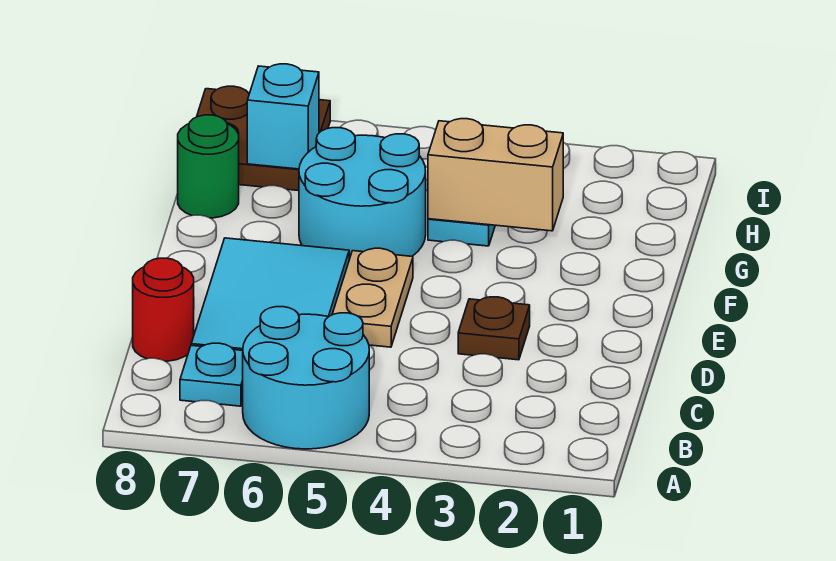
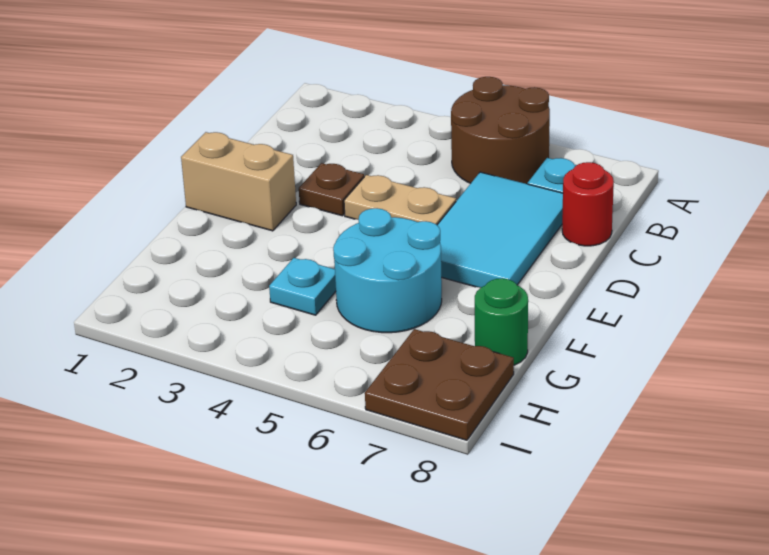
cyan round brick A5:B6 level 1 -> brown round brick A5:B6 level 1
tan plate D5:E5 level 1 -> tan plate D4:D5 level 1
tan brick G3:G4 level 2 -> tan brick E1:E2 level 1
cyan brick H7 level 2 -> none

